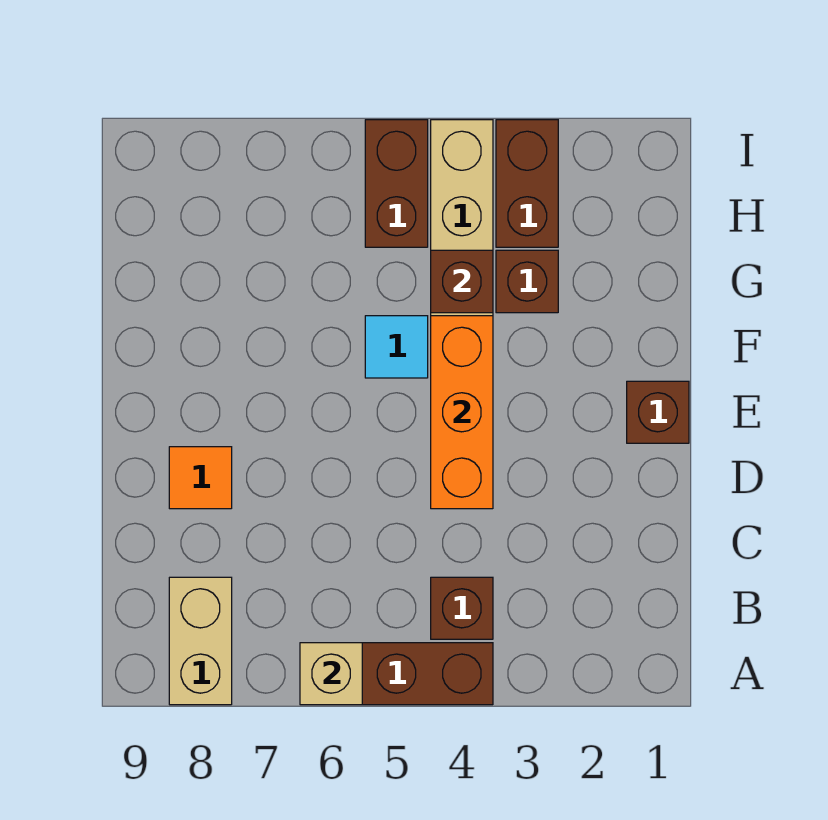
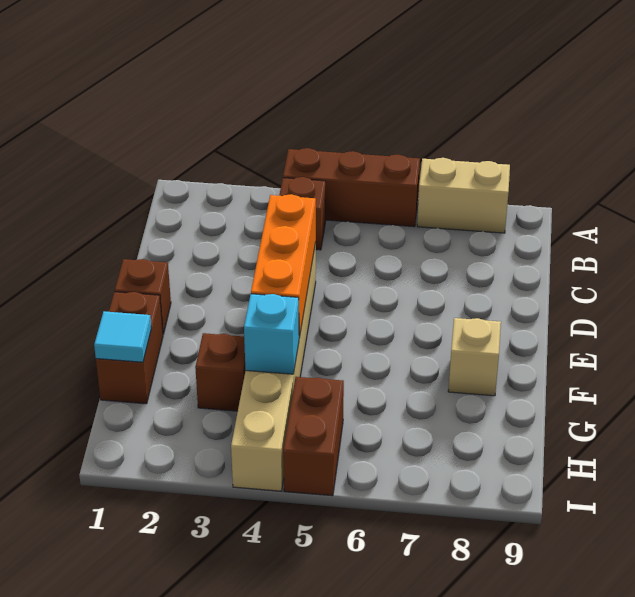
tan brick A6 level 2 -> tan brick F8 level 1
tan brick A8:B8 level 1 -> tan brick A7:A8 level 1
orange tile D8 level 1 -> none
cyan tile F5 level 1 -> cyan tile G1 level 2
brown brick G4 level 2 -> cyan brick G4 level 2
brown brick H3:I3 level 1 -> brown brick F1:G1 level 1

